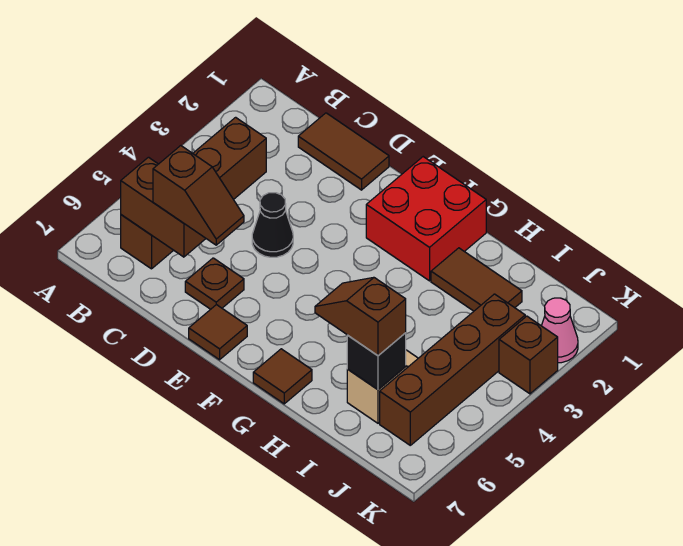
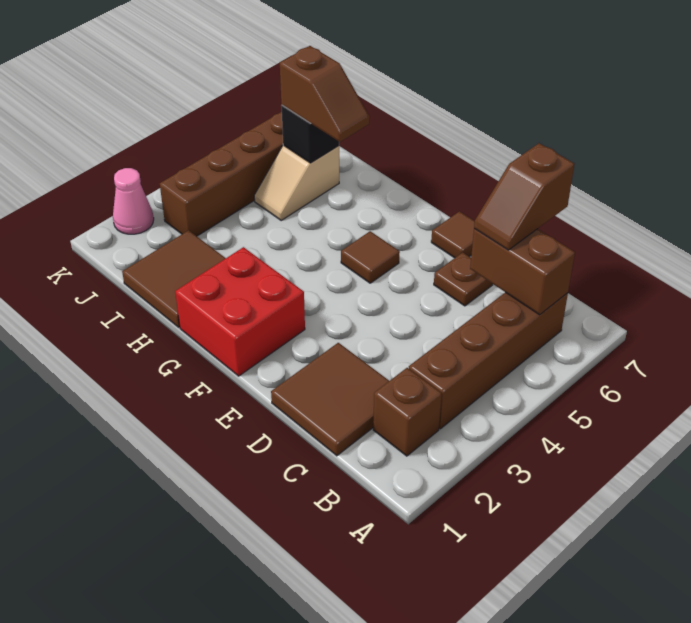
brown tile C1:D1 level 1 -> brown tile C1:D2 level 1
brown slope C6:D6 level 3 top C -> brown slope C6:C7 level 3 top 7
black cone D4 level 1 -> none
brown tile G7 level 1 -> brown tile F5 level 1
brown tile H2:I2 level 1 -> brown tile H1:I2 level 1
brown brick K3 level 1 -> brown brick B2 level 1

